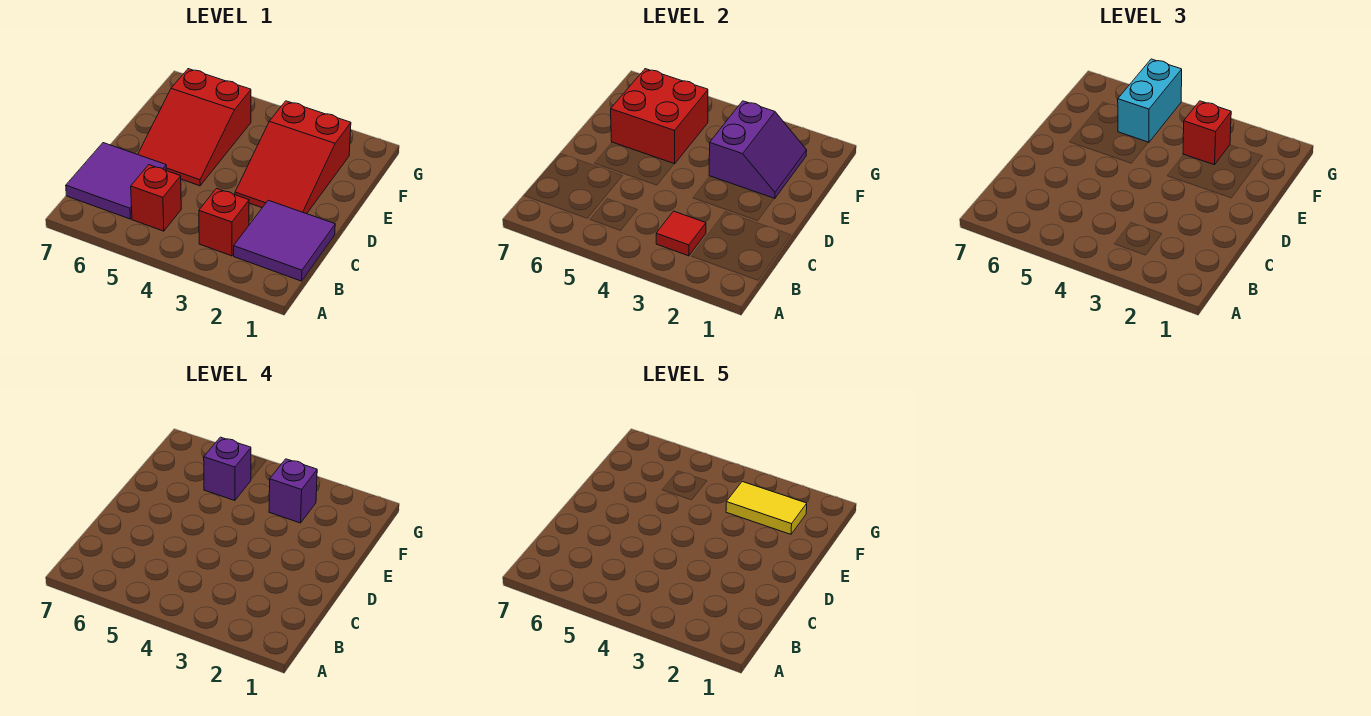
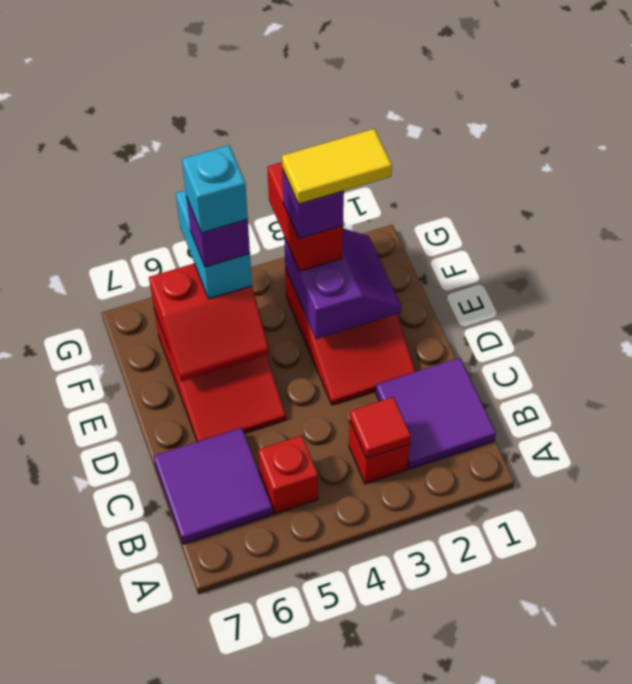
red brick E5:F6 level 2 -> red slope E5:F6 level 2 top F
red brick F3 level 3 -> red brick F3:G3 level 3
none -> cyan brick F5 level 5

